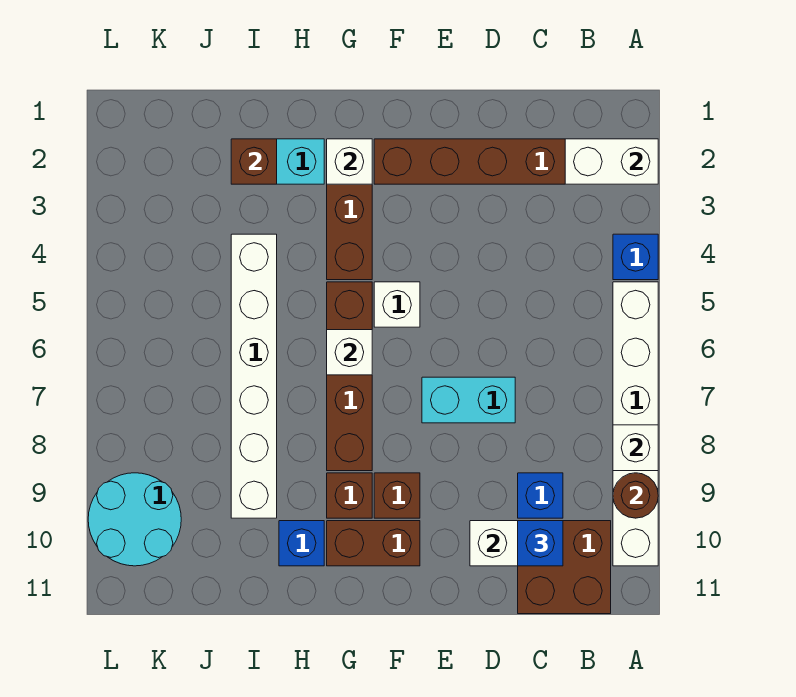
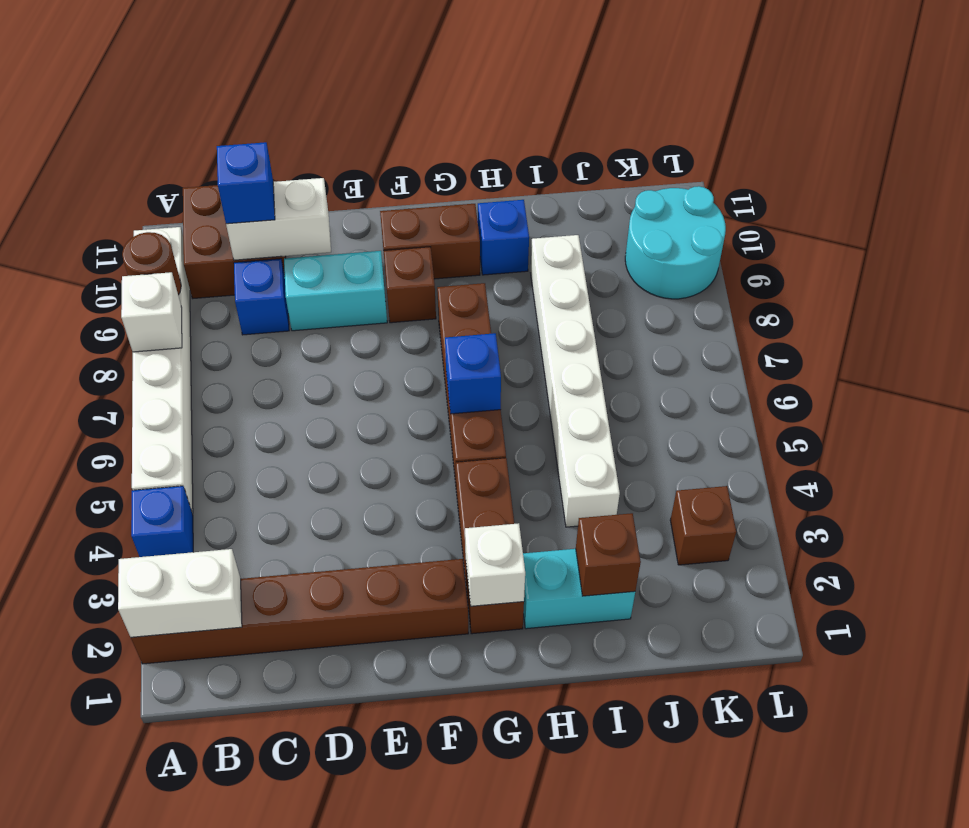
cyan brick D7:E7 level 1 -> cyan brick D9:E9 level 1
white brick F5 level 1 -> none
white brick G6 level 2 -> blue brick G6 level 2
brown brick G9 level 1 -> brown brick K3 level 1

